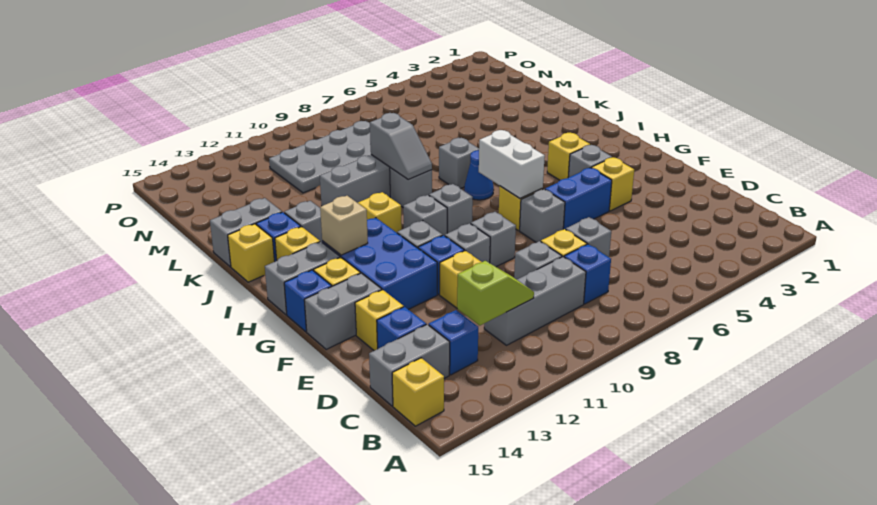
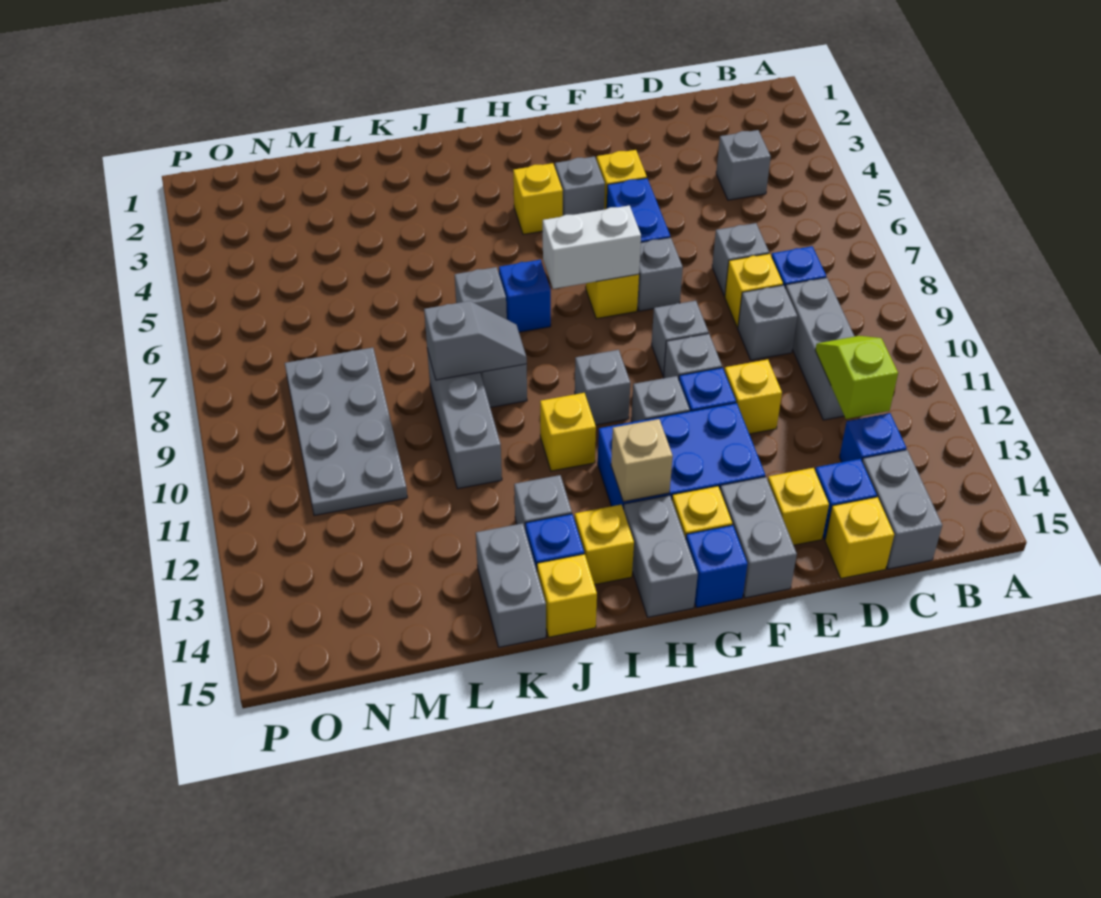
yellow brick B15 level 1 -> yellow brick D15 level 1
grey brick H9 level 1 -> grey brick C4 level 1
blue cone I7 level 1 -> blue brick I7 level 1

